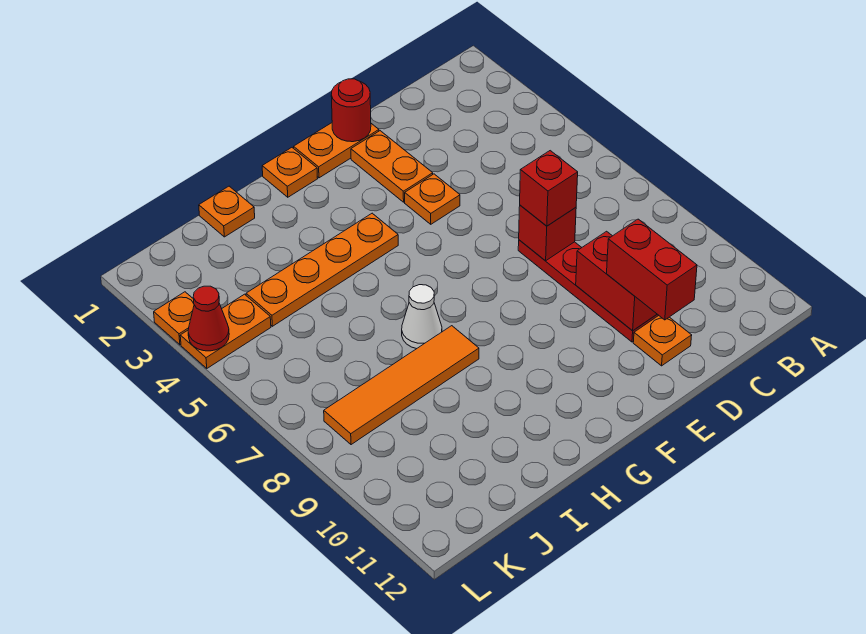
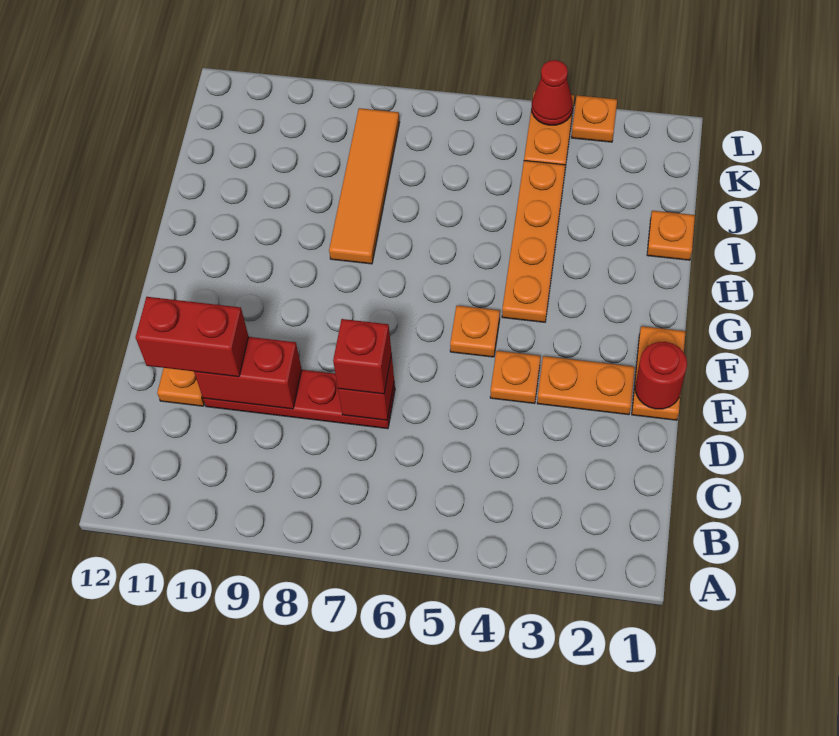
orange plate G1 level 1 -> orange plate F5 level 1
white cone H7 level 1 -> none

